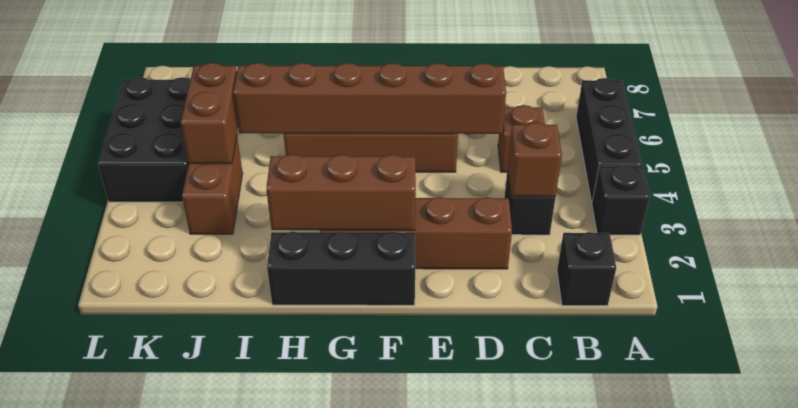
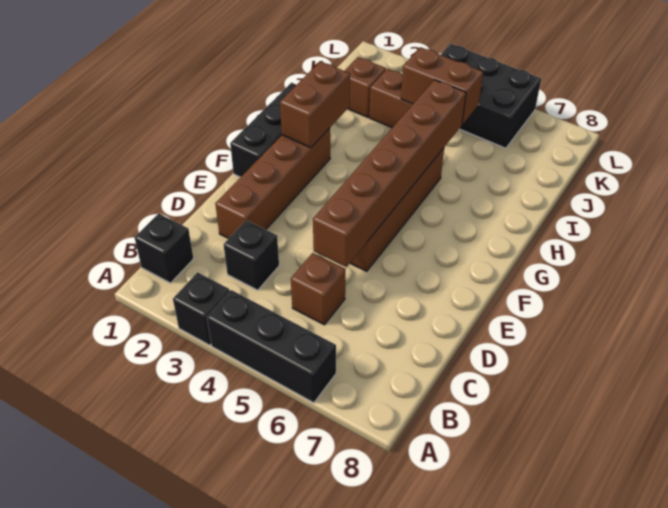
brown brick C3 level 2 -> brown brick J2 level 1
brown brick F2:H2 level 2 -> brown brick G2:H2 level 2

